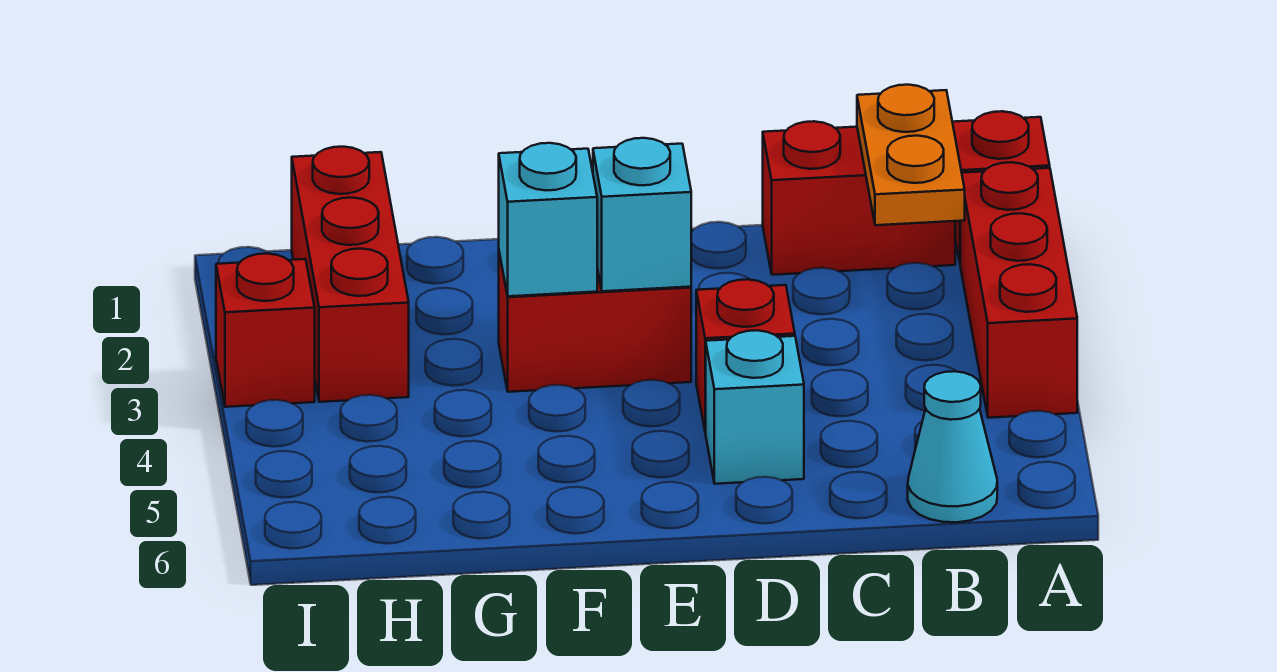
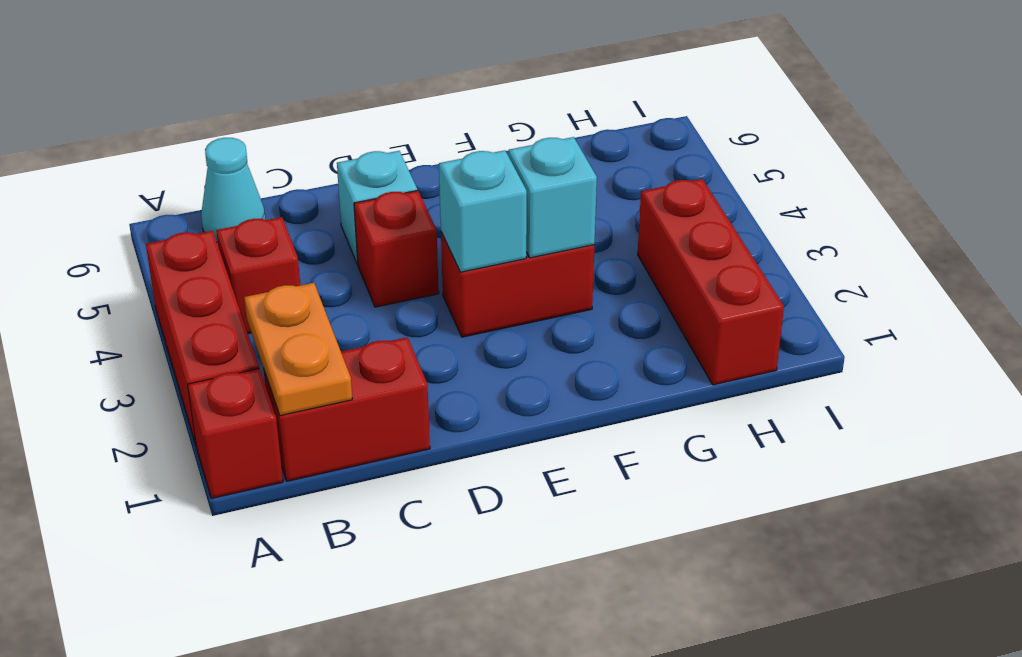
red brick I3 level 1 -> red brick B4 level 1

